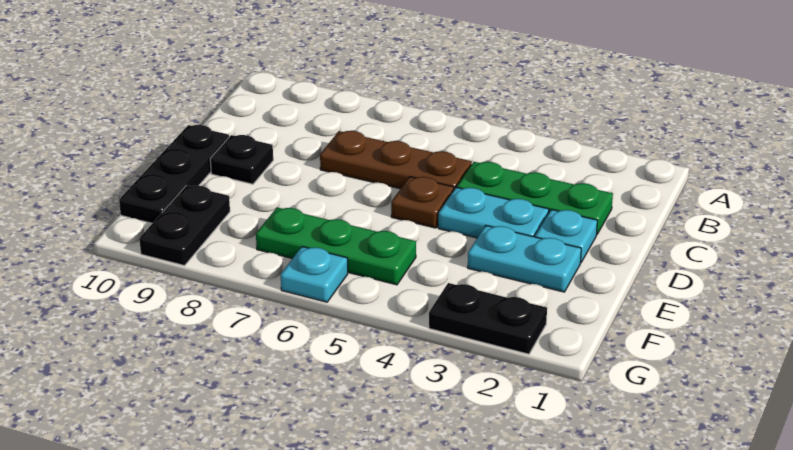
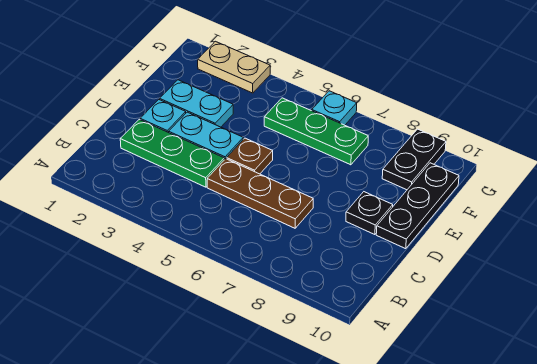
black plate G2:G3 level 1 -> tan plate G2:G3 level 1

